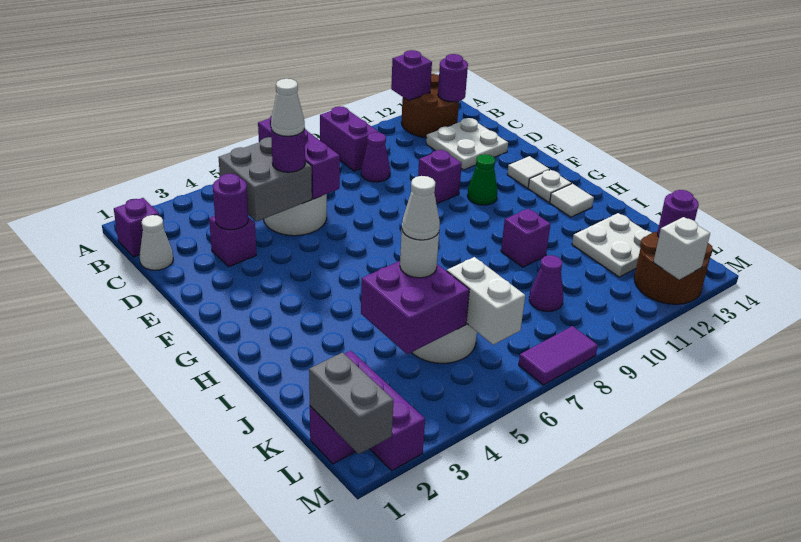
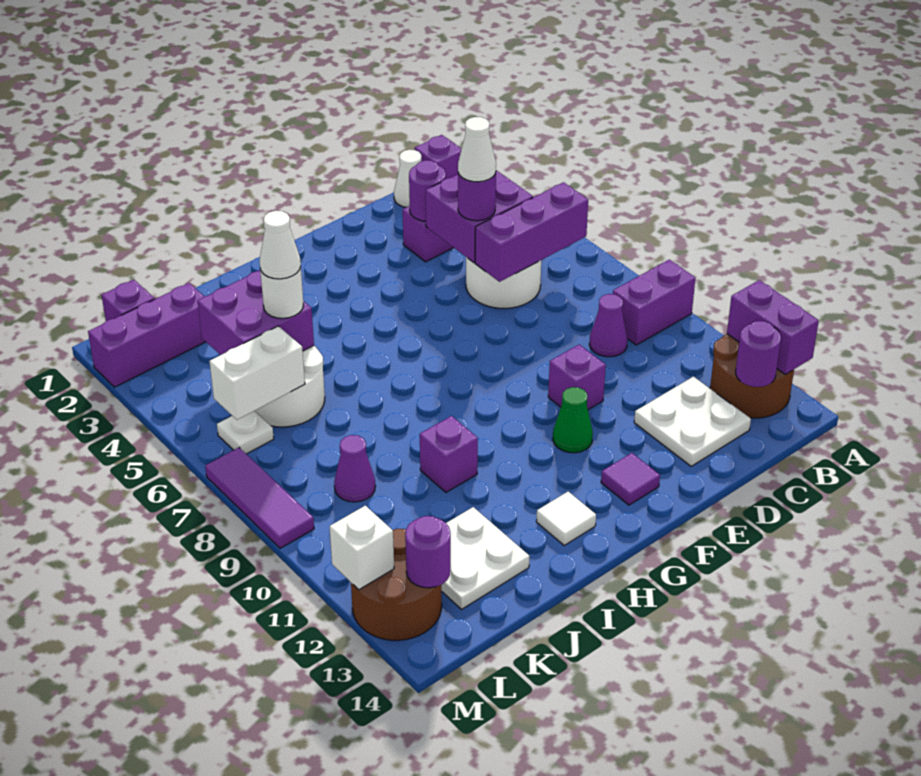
purple brick A12 level 2 -> purple brick A12:A13 level 2
grey brick C4:D5 level 2 -> purple brick C4:D5 level 2
white tile F13 level 1 -> purple tile F13 level 1
white plate G13 level 1 -> white plate L6 level 1
grey brick L1:M1 level 2 -> none
purple tile M7:M8 level 1 -> purple tile M7:M9 level 1

